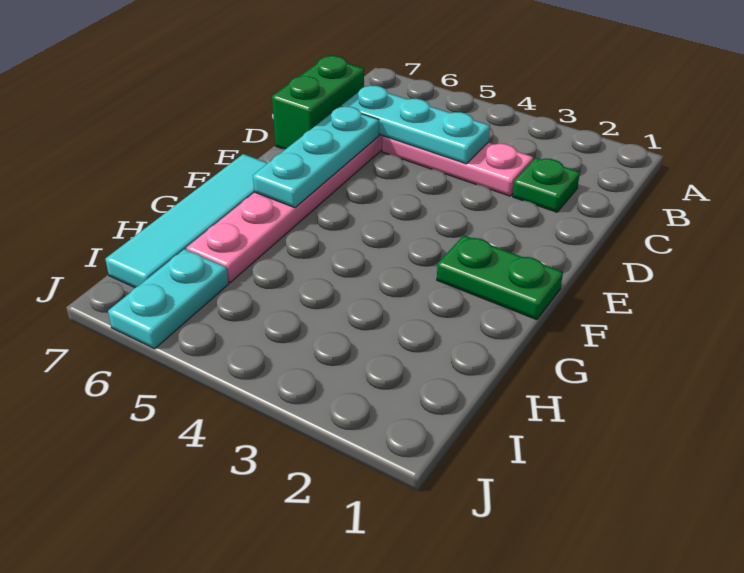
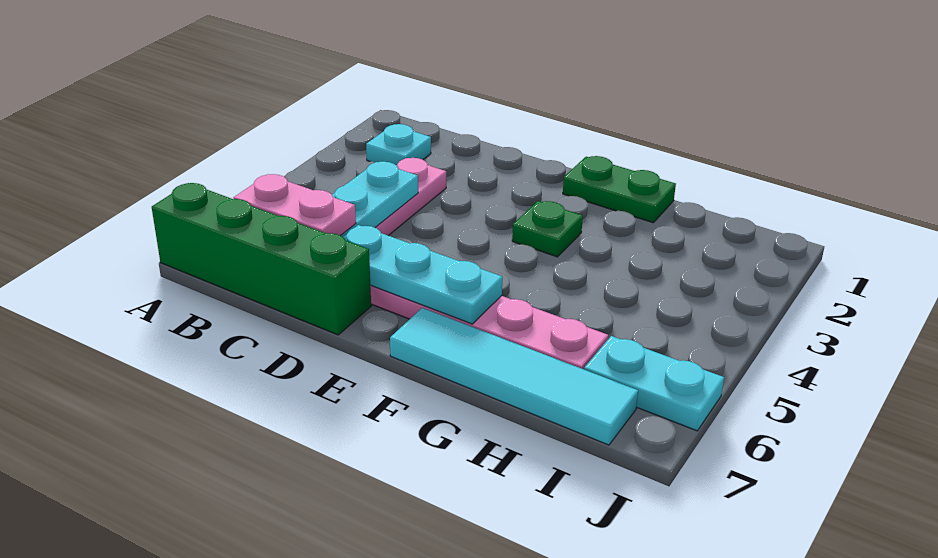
none -> cyan plate B2 level 1
none -> pink plate B6:C6 level 3
green plate C2 level 1 -> green plate F3 level 1
green brick C7:D7 level 1 -> green brick A7:D7 level 1
green plate F1:F2 level 1 -> green plate F1:G1 level 1

